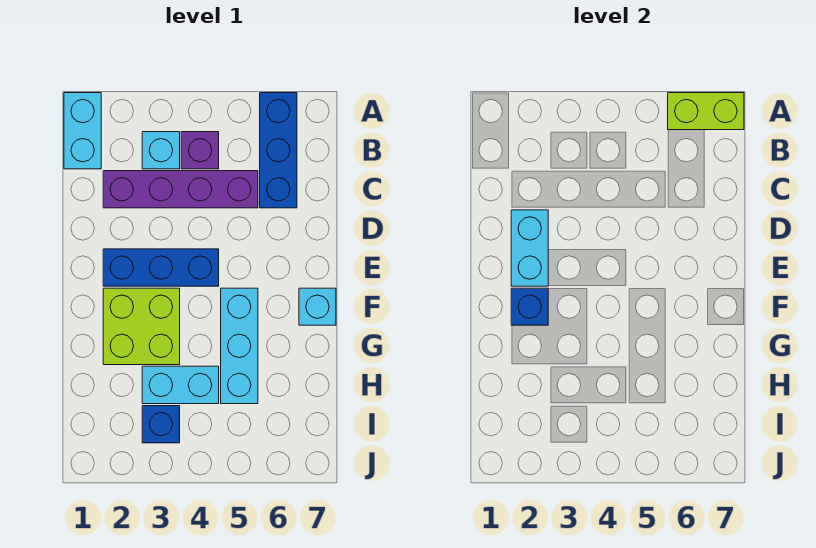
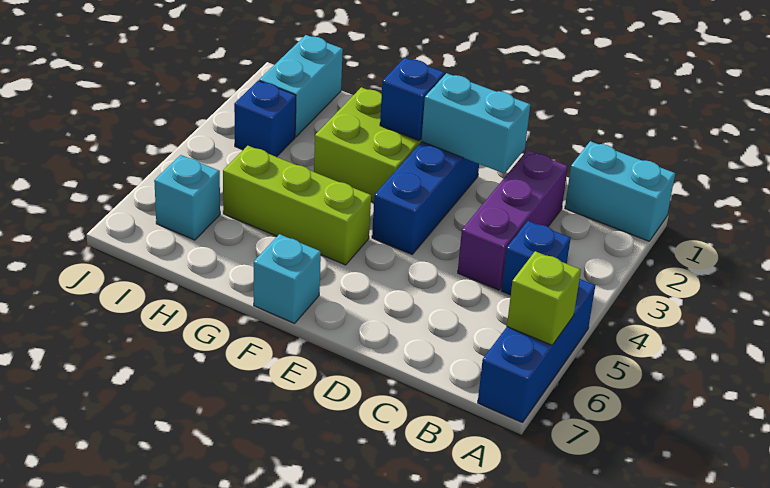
blue brick A6:C6 level 1 -> blue brick A5:A7 level 1
lime brick A6:A7 level 2 -> lime brick A6 level 2
cyan brick B3 level 1 -> cyan brick I6 level 1
purple brick B4 level 1 -> blue brick B4 level 1
purple brick C2:C5 level 1 -> purple brick C2:C4 level 1
cyan brick F5:H5 level 1 -> lime brick F5:H5 level 1
cyan brick H3:H4 level 1 -> cyan brick I1:I2 level 1

